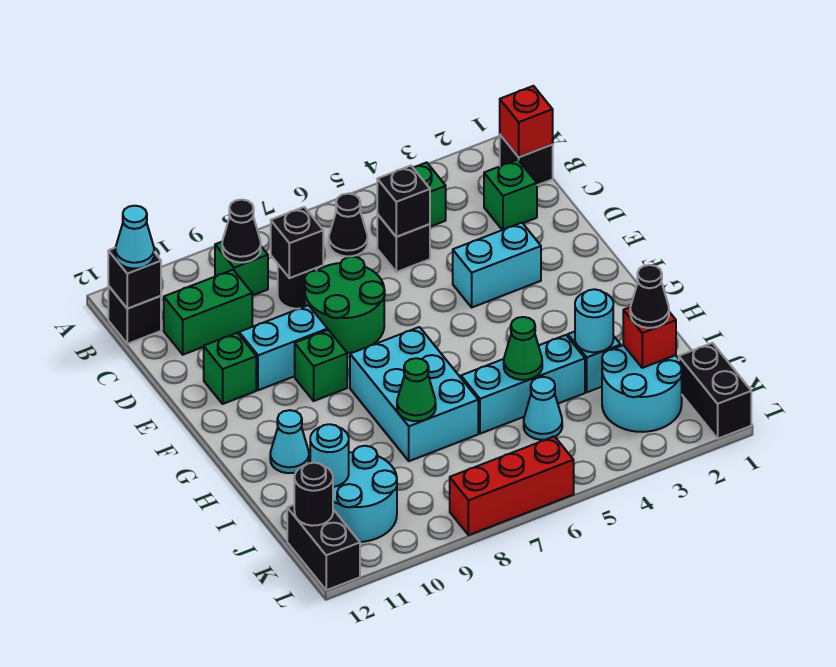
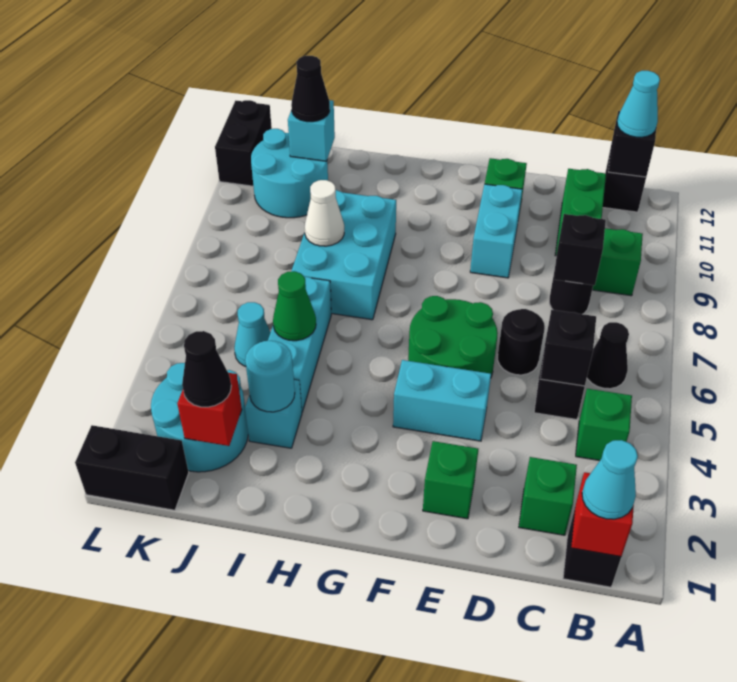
black cone B9 level 2 -> black cone J11 level 3
green round brick D7:E8 level 1 -> green round brick E5:F6 level 1
cyan brick E3:E4 level 1 -> cyan brick E4:F4 level 1
green brick F9 level 1 -> green brick E2 level 1
cyan brick G7:I8 level 1 -> cyan brick H7:I9 level 1
cyan cone H11 level 1 -> cyan cone B1 level 3
green cone I8 level 2 -> white cone I8 level 2
cyan round brick J11 level 2 -> cyan brick J11 level 2
black brick K12:L12 level 1 -> black brick L11:L12 level 1
black round brick K12 level 2 -> black round brick D6 level 1
red brick L6:L8 level 1 -> none

